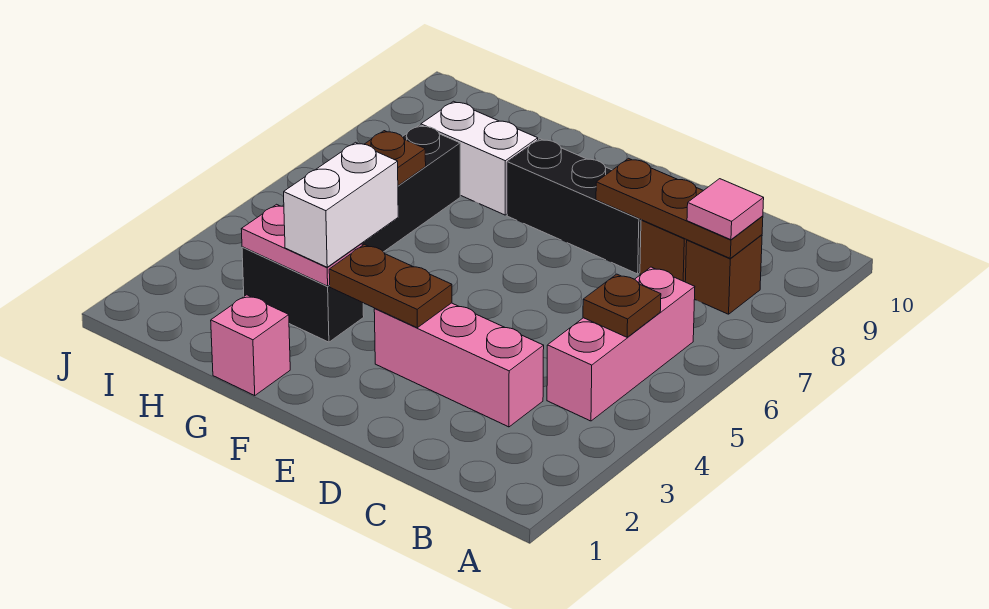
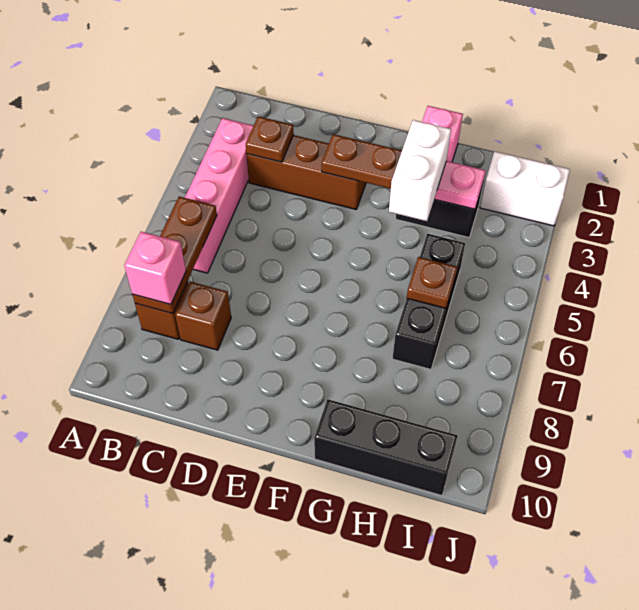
pink brick B4:B6 level 1 -> pink brick B3:B6 level 1
brown plate B5 level 2 -> brown plate C3 level 2
brown plate B8:D8 level 2 -> brown plate B6:B8 level 2
pink tile B8 level 3 -> pink brick B8 level 3
pink brick C3:E3 level 1 -> brown brick C3:E3 level 1
black brick D8:F8 level 1 -> black brick G10:I10 level 1
white brick G8:H8 level 1 -> white brick I2:J2 level 1

